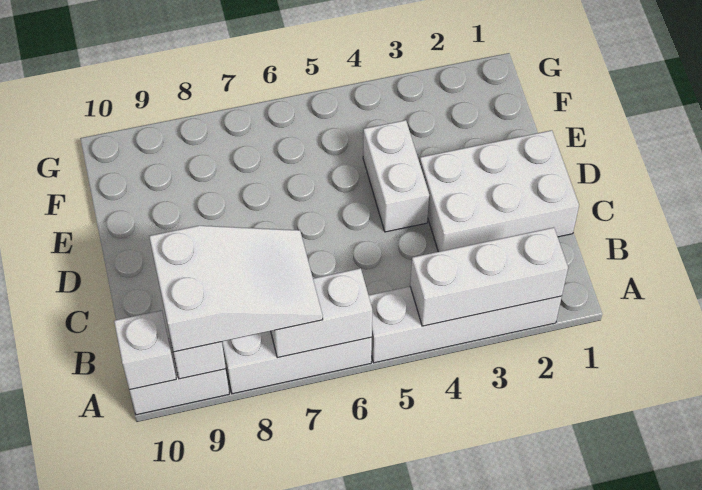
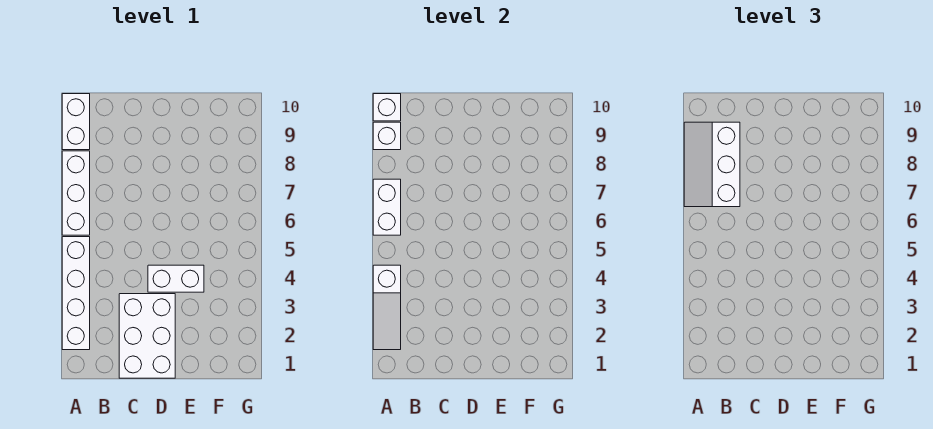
white brick A2:A4 level 2 -> white slope A2:A4 level 2 top 4
white slope A7:B9 level 3 top 9 -> white slope A7:B9 level 3 top B

